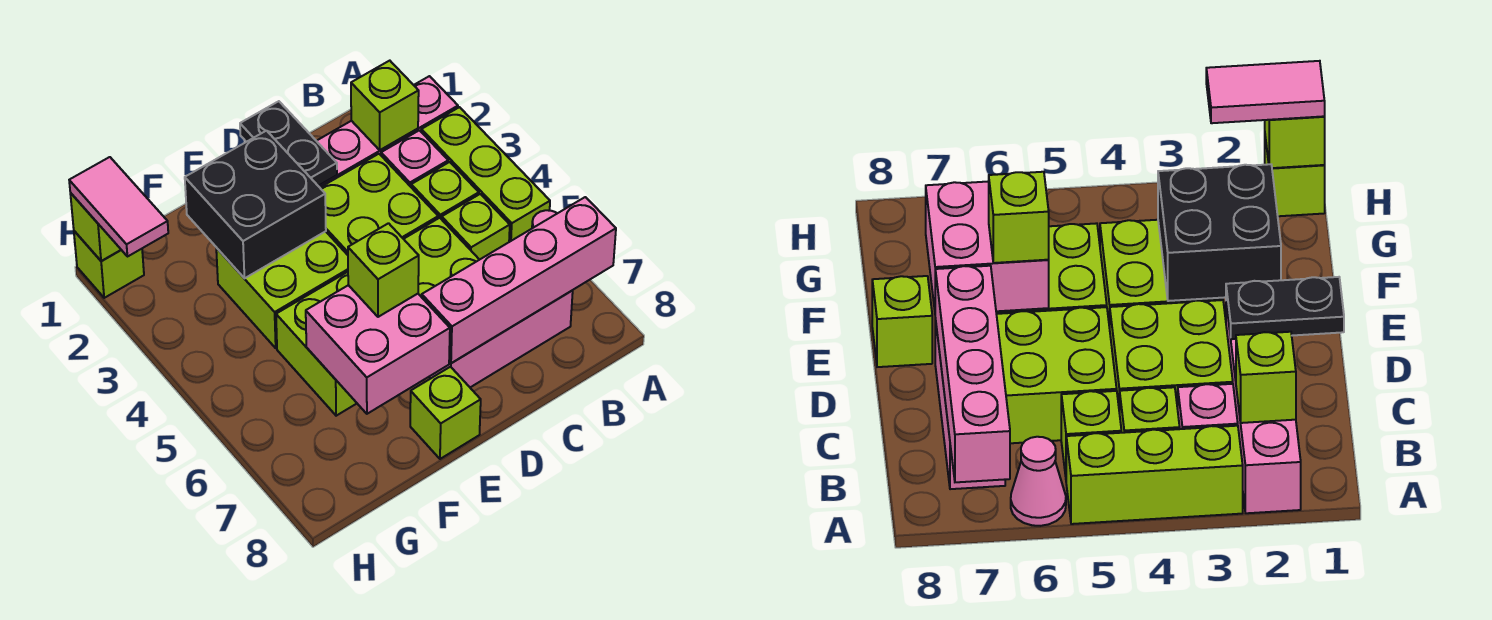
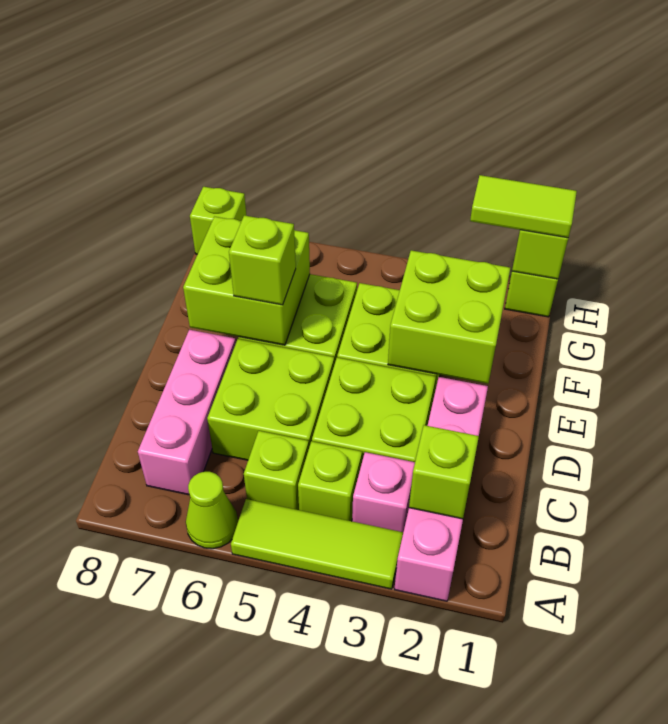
lime brick A3:A5 level 1 -> lime tile A3:A5 level 1
pink cone A6 level 1 -> lime cone A6 level 1
pink brick A7:D7 level 2 -> none
black plate D1:D2 level 2 -> none
black brick E2:F3 level 2 -> lime brick E2:F3 level 2
pink brick E6:F7 level 2 -> lime brick E6:F7 level 2
lime brick E8 level 1 -> lime brick H8 level 1
pink tile H1:H2 level 3 -> lime tile H1:H2 level 3

